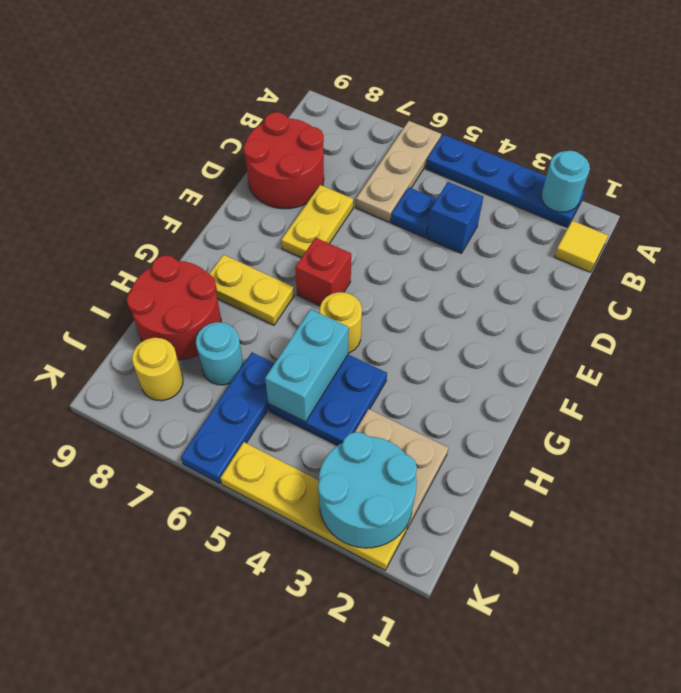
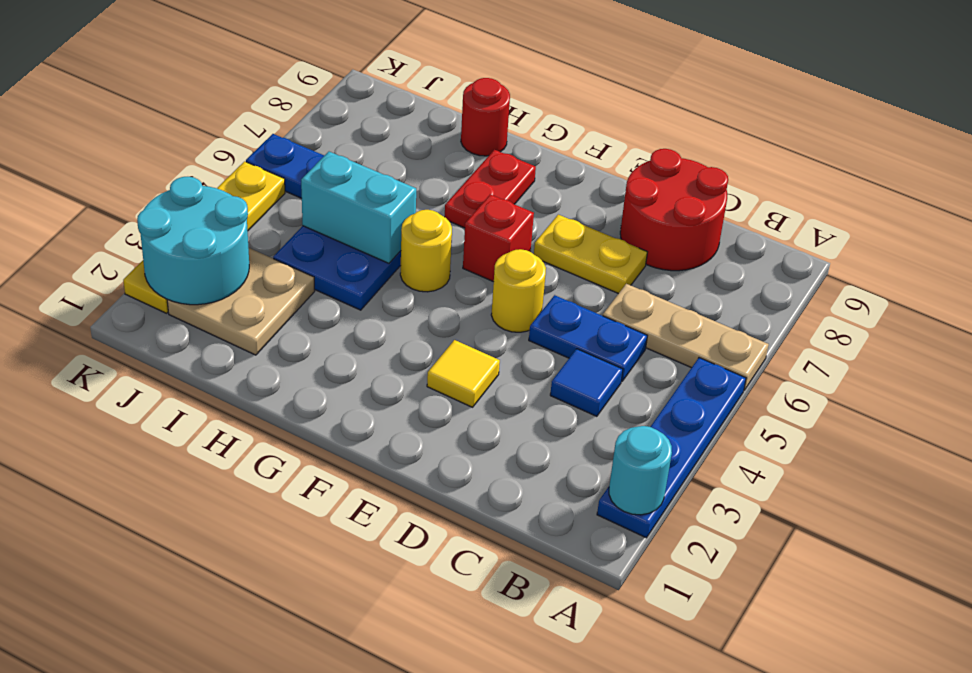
yellow tile B1 level 1 -> yellow tile E3 level 1
blue brick C4 level 1 -> blue tile C4 level 1
blue plate C5 level 1 -> blue plate C5:D5 level 1
yellow plate G7:G8 level 1 -> red plate G7:G8 level 1
red round brick H8:I9 level 1 -> red round brick H9 level 1
cyan round brick I7 level 1 -> none
yellow round brick J8 level 1 -> yellow round brick E5 level 1

